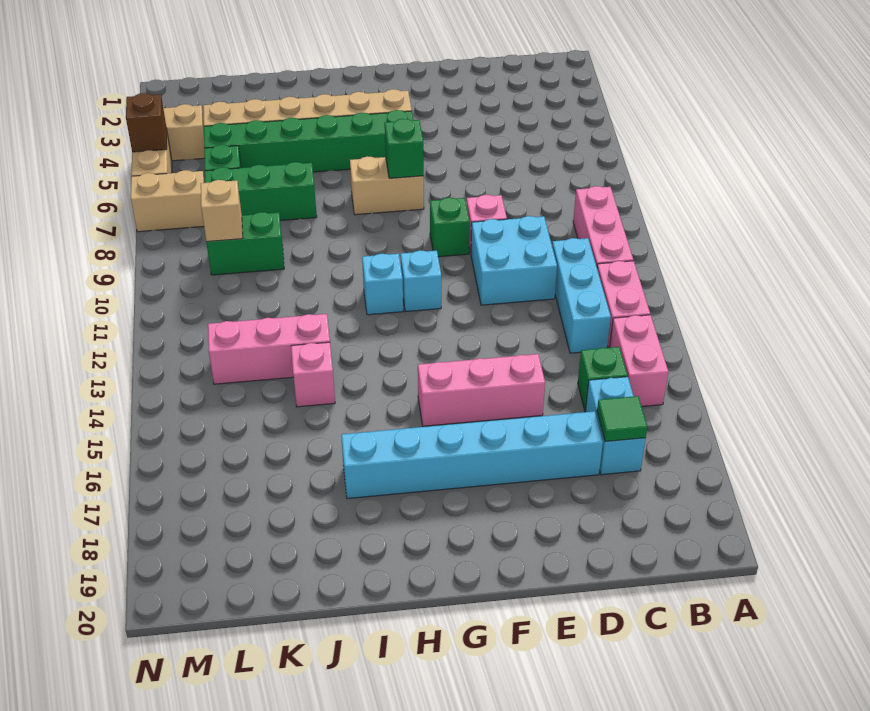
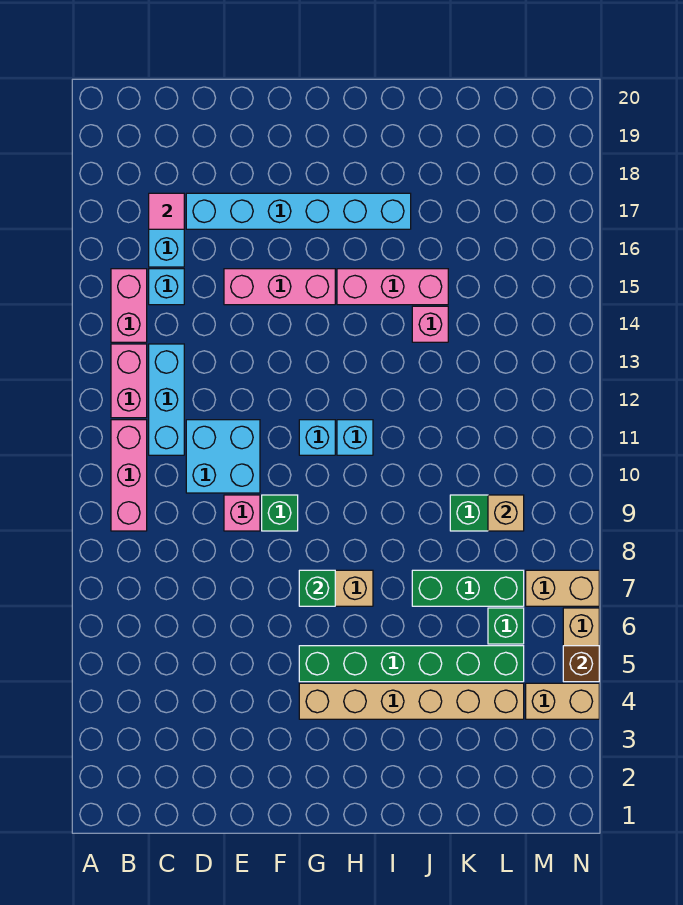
green brick C15 level 1 -> cyan brick C15 level 1
green tile C17 level 2 -> pink tile C17 level 2
pink brick J13:L13 level 1 -> pink brick H15:J15 level 1

